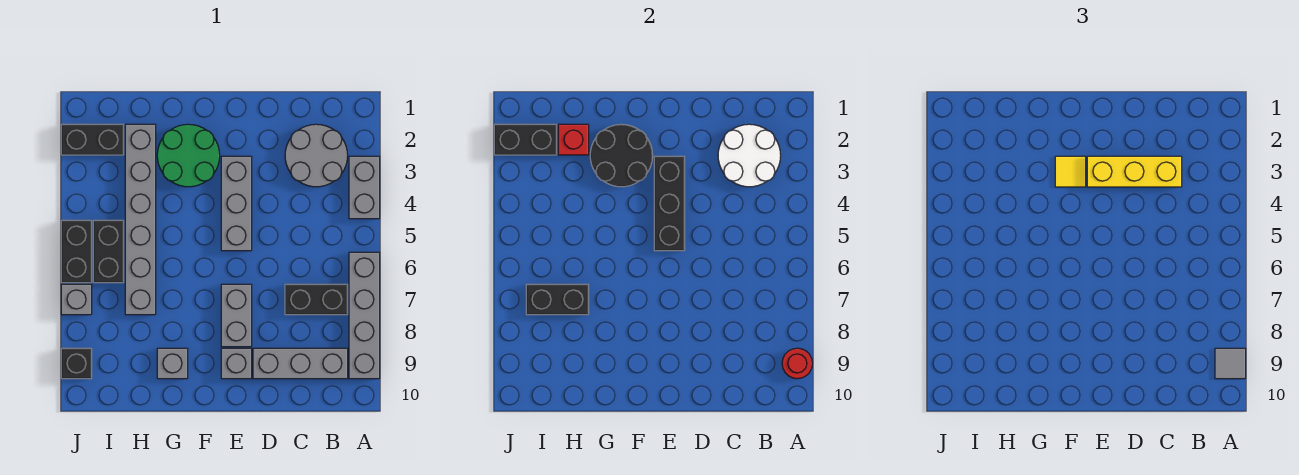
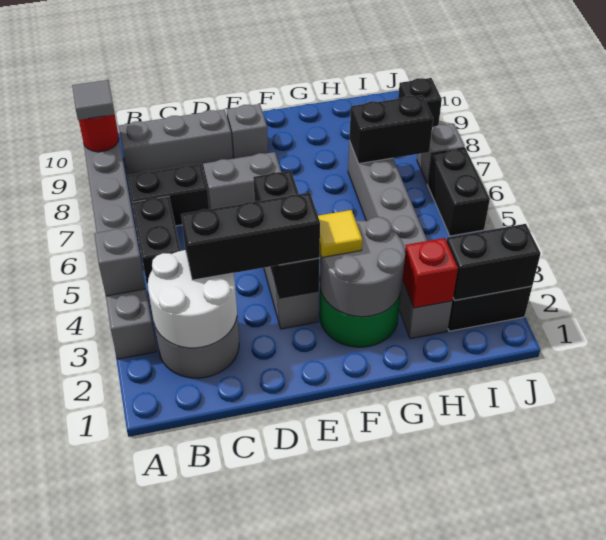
yellow brick C3:E3 level 3 -> black brick C3:E3 level 3
grey brick E7:E8 level 1 -> grey brick D7:E7 level 1
black round brick F2:G3 level 2 -> grey round brick F2:G3 level 2
grey brick G9 level 1 -> grey brick A4 level 2
black brick I5:I6 level 1 -> black brick B5:B6 level 1

